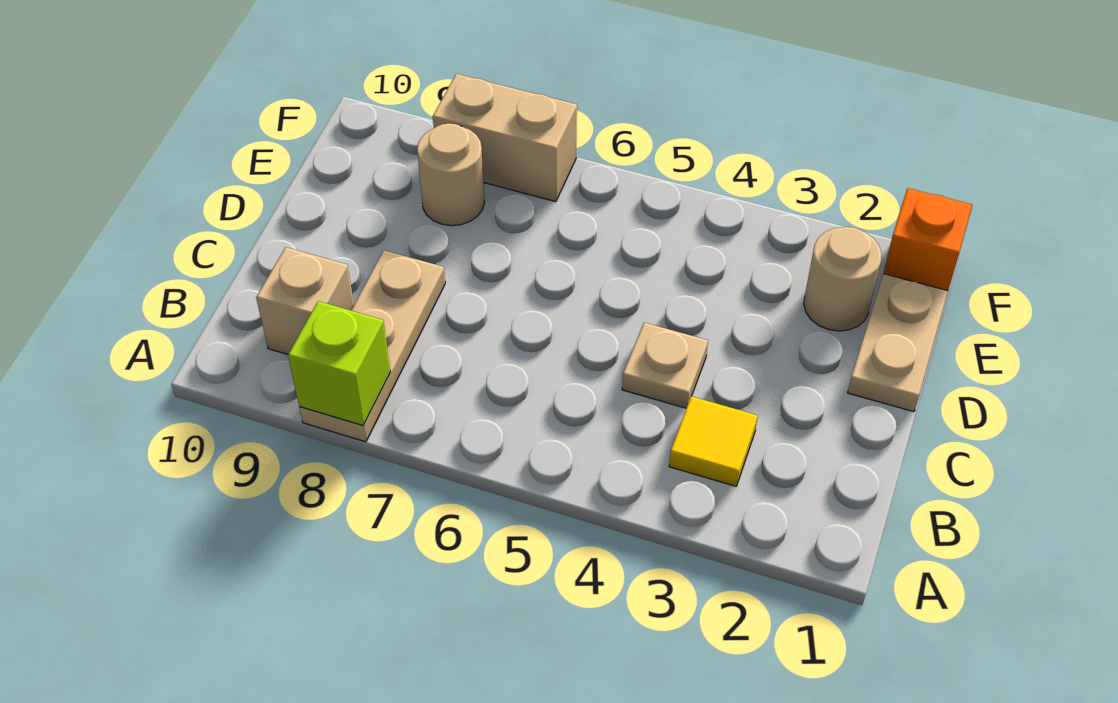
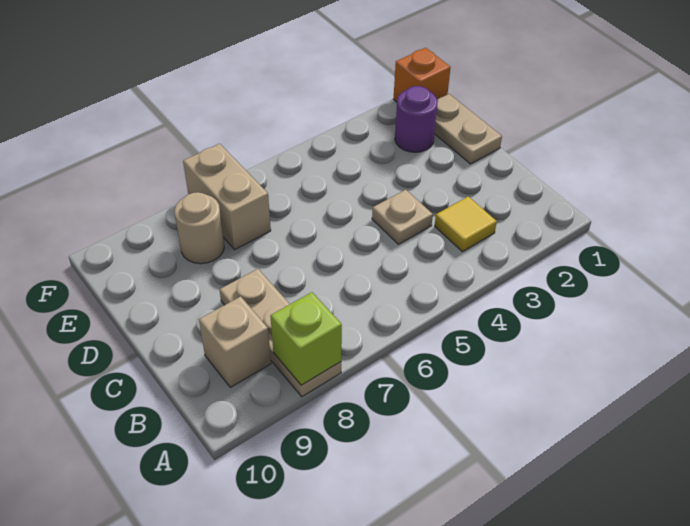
tan round brick E2 level 1 -> purple round brick E2 level 1
tan brick F7:F8 level 1 -> tan brick E7:F7 level 1

